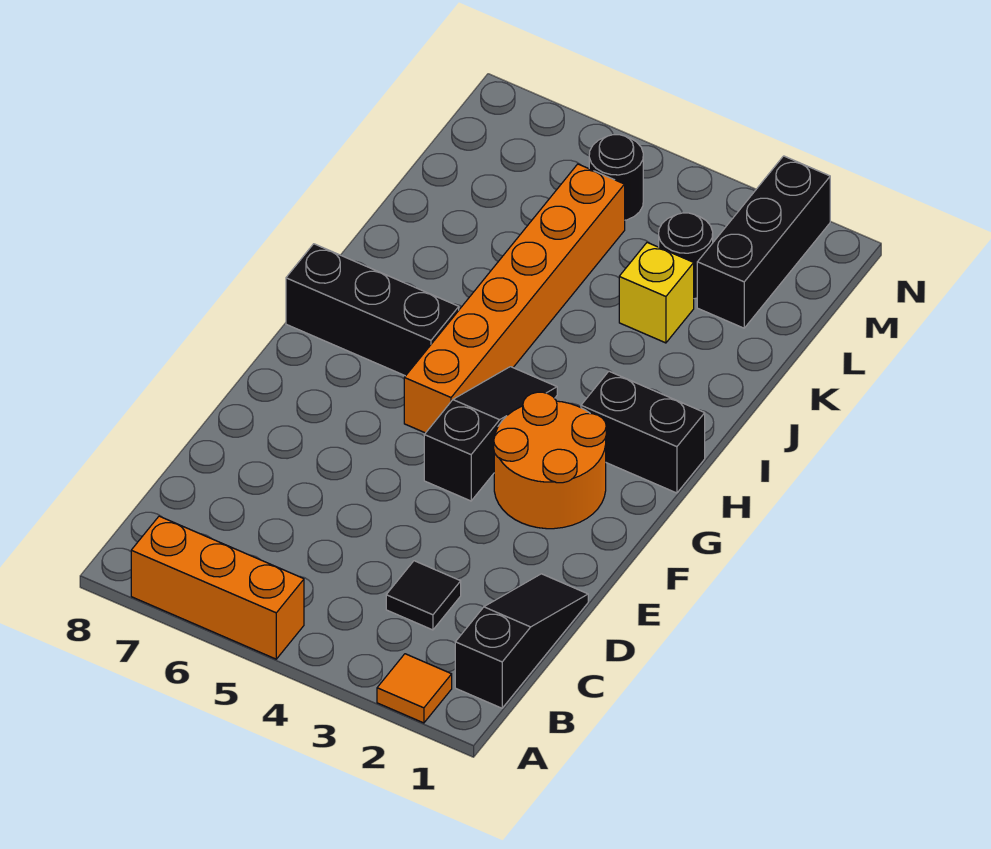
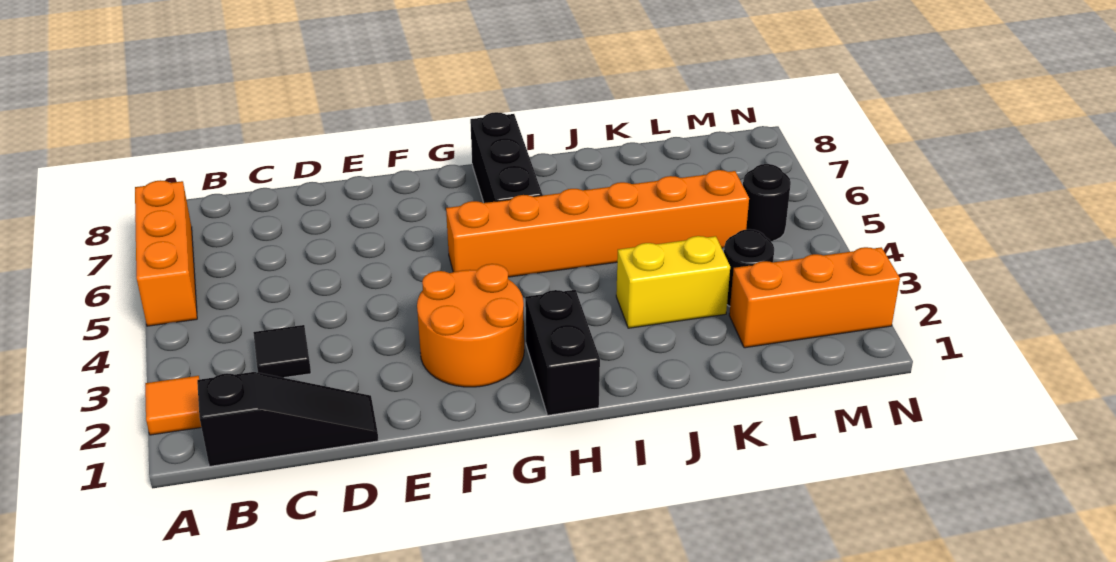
black slope F4:H4 level 1 top F -> none
yellow brick K3 level 1 -> yellow brick J3:K3 level 1
black brick L2:N2 level 1 -> orange brick L2:N2 level 1

